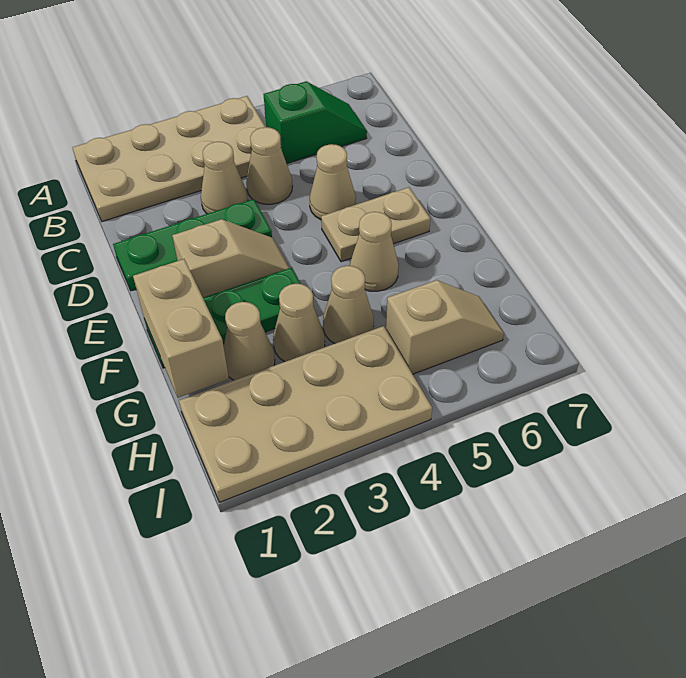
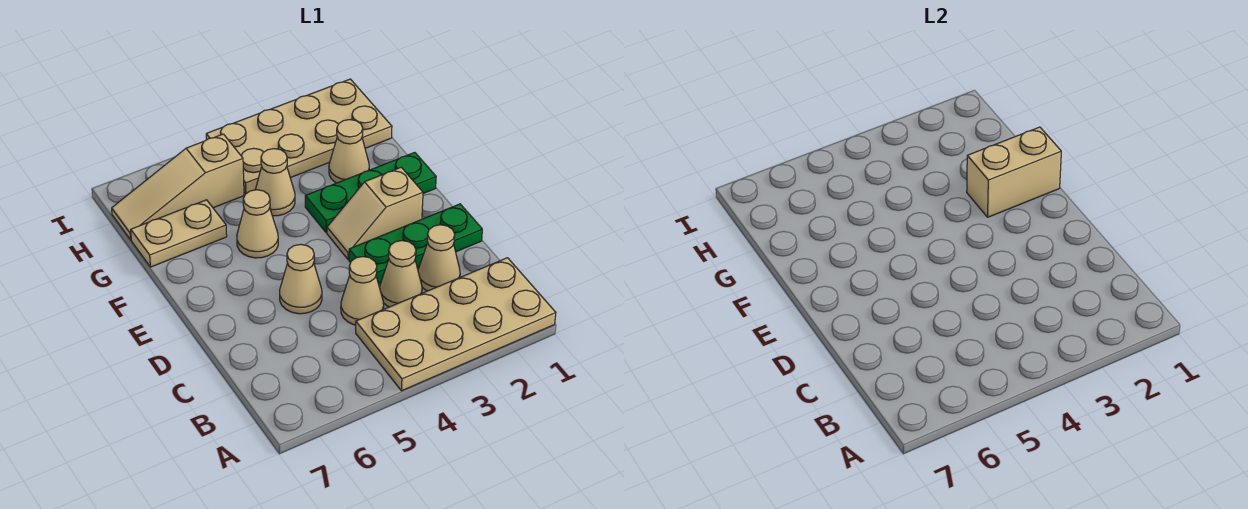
green slope B5:B6 level 1 top 5 -> none
tan plate E5:E6 level 1 -> tan plate G6:G7 level 1
tan brick F1:G1 level 2 -> tan brick F1:F2 level 2
tan cone G3 level 1 -> tan cone C2 level 1
tan slope H5:H6 level 1 top 5 -> tan slope H5:H7 level 1 top 5

